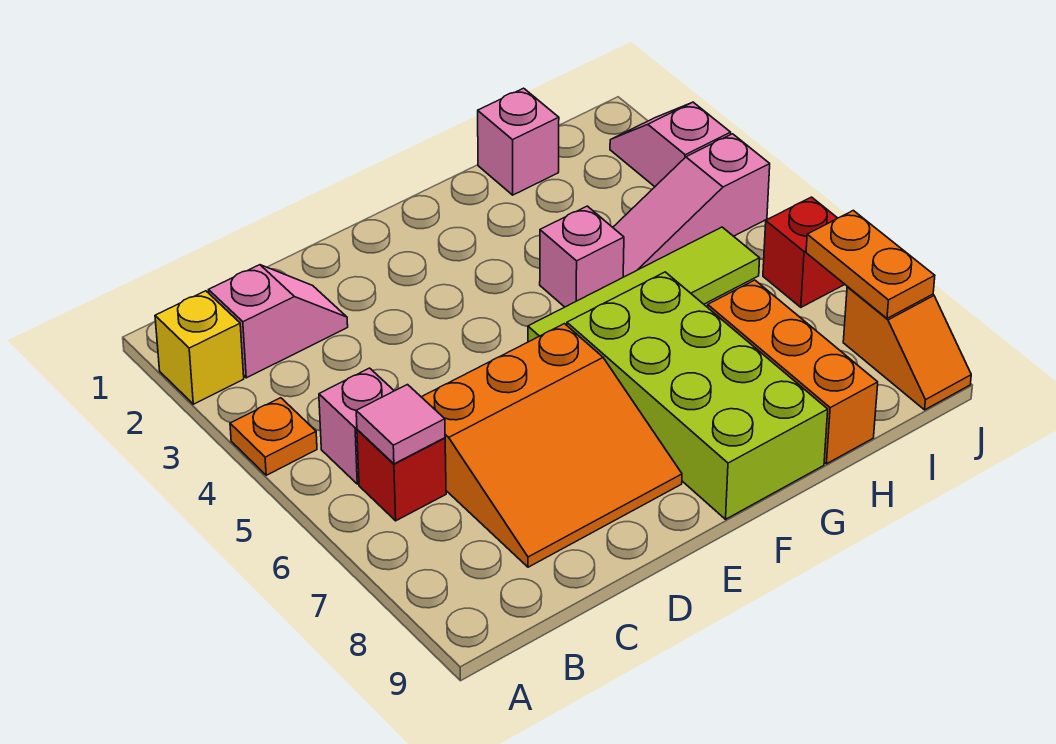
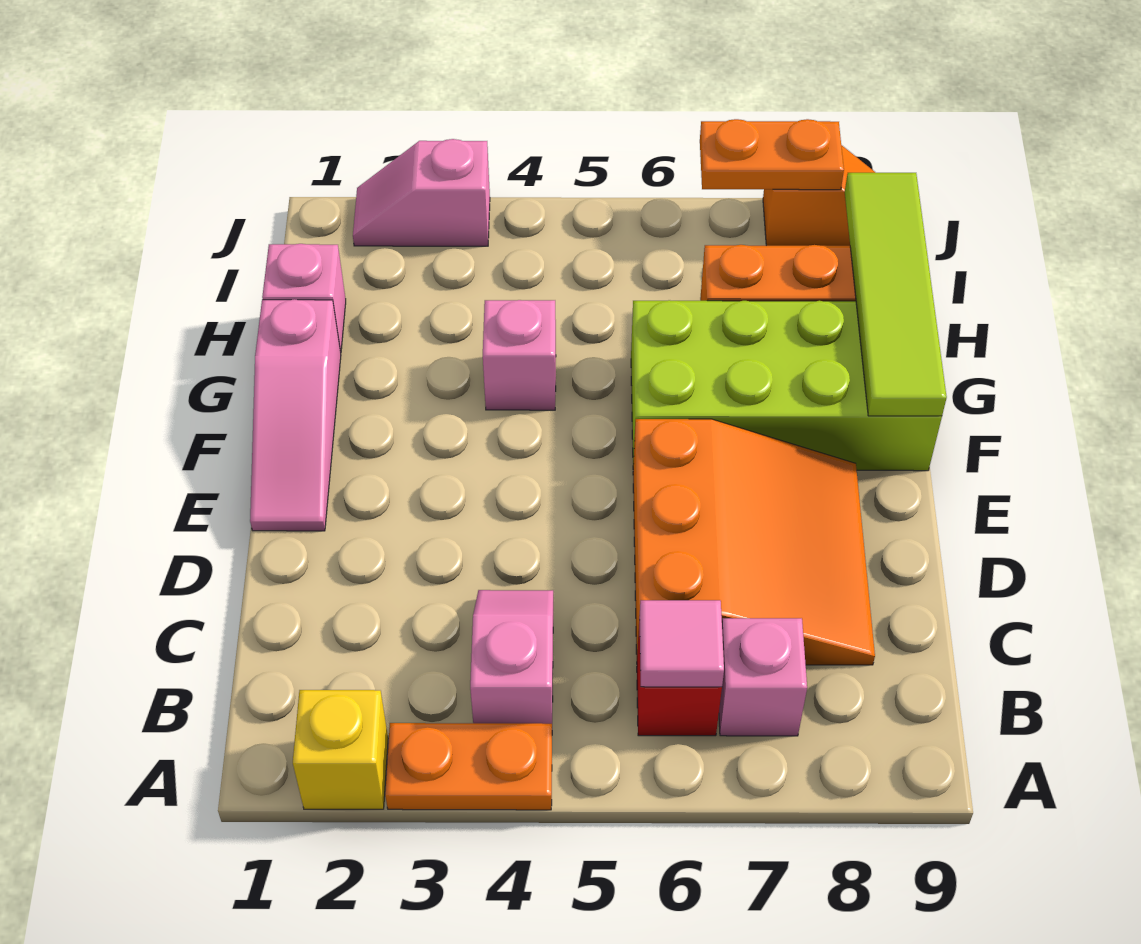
orange plate A4 level 1 -> orange plate A3:A4 level 1
pink slope B2:C2 level 1 top B -> pink slope B4:C4 level 1 top B
pink brick B5 level 1 -> pink brick B7 level 1
lime tile F5:I5 level 1 -> lime tile F9:I9 level 2
pink slope H4:J4 level 1 top J -> pink slope E1:G1 level 1 top G
red brick J6 level 1 -> none

